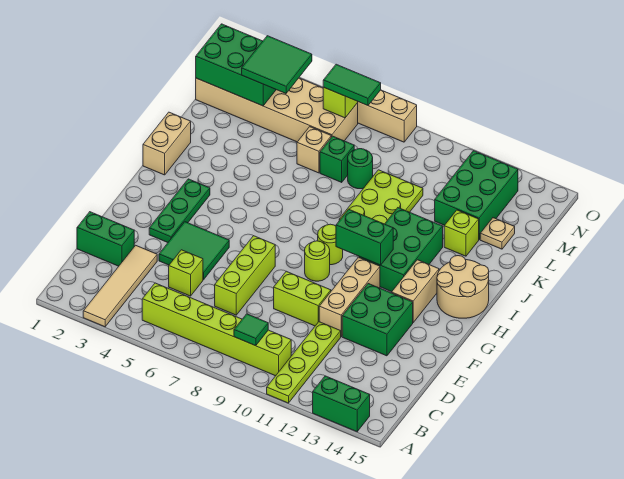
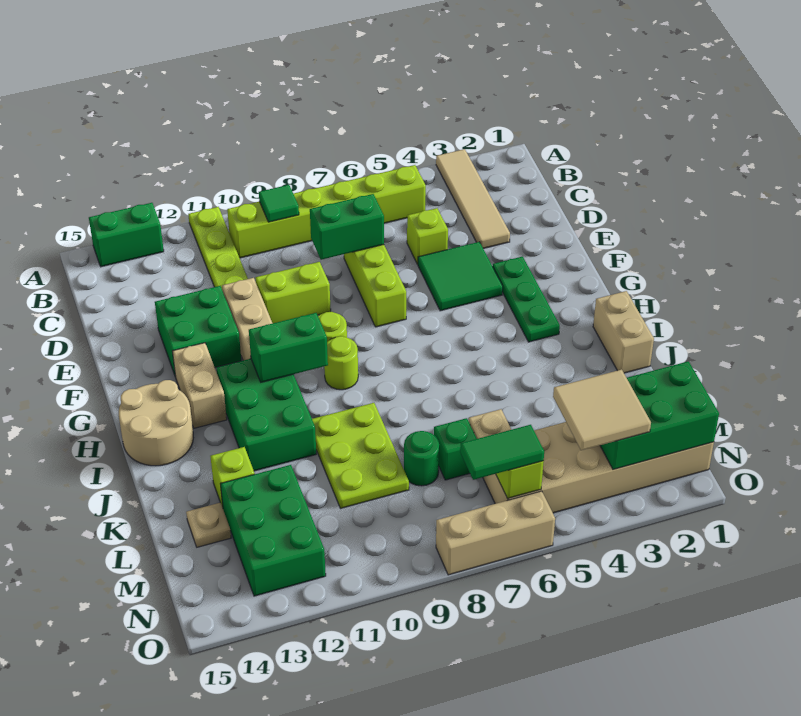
green brick D1:D2 level 1 -> green brick D7:D8 level 2
green tile M3:N4 level 3 -> tan tile M3:N4 level 3

